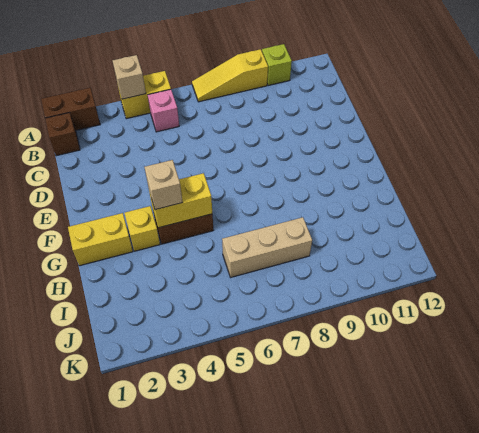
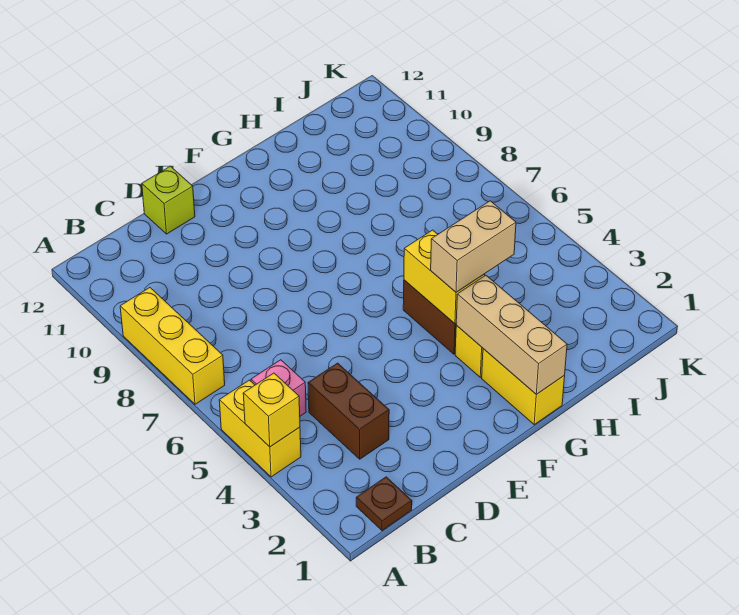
brown brick A1:A2 level 1 -> brown brick C3:C4 level 1
tan brick A4 level 2 -> yellow brick A4 level 2
yellow slope A7:A9 level 1 top 9 -> yellow brick A7:A9 level 1
lime brick A10 level 1 -> lime brick D12 level 1
brown brick B1 level 1 -> brown plate B1 level 1
tan brick G4 level 3 -> tan brick G4:H4 level 3
tan brick I6:I8 level 1 -> tan brick G1:G3 level 2

